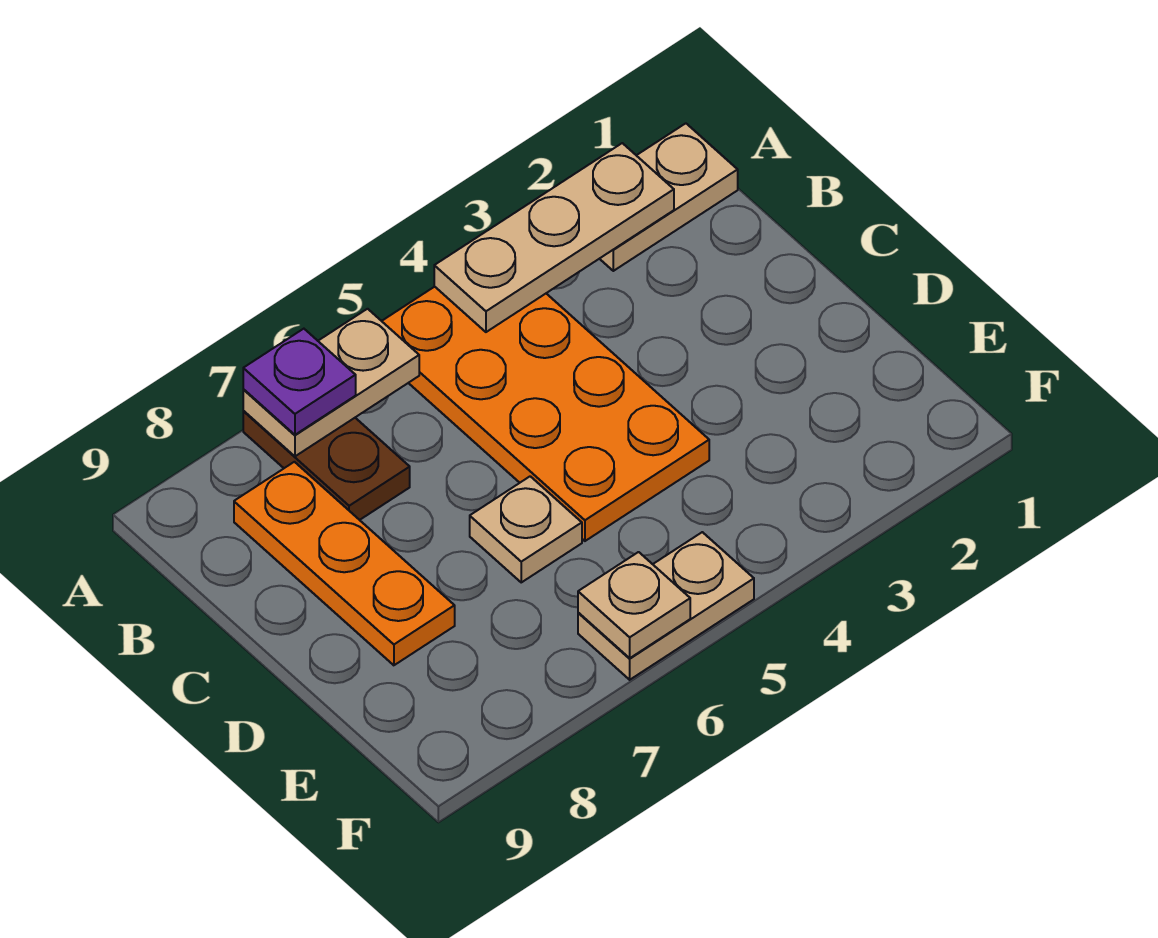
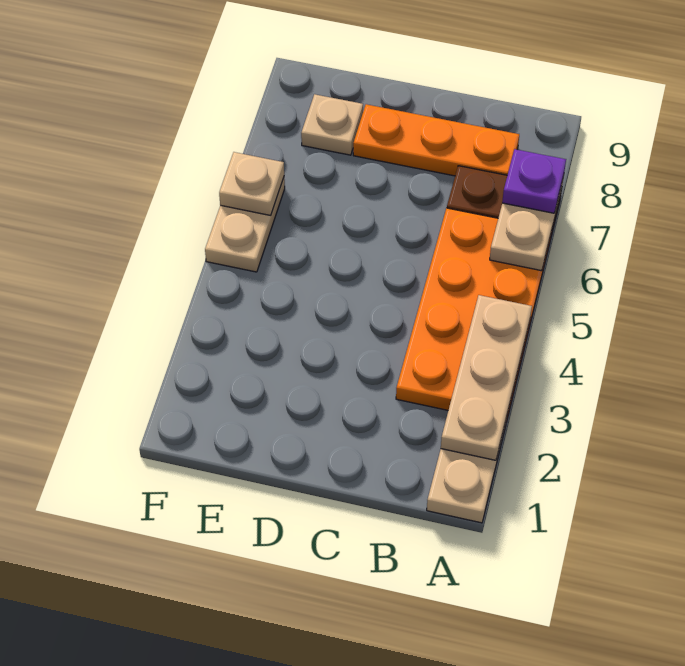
orange plate A4:D5 level 1 -> orange plate A3:B6 level 1
tan plate D6 level 1 -> tan plate E8 level 1

